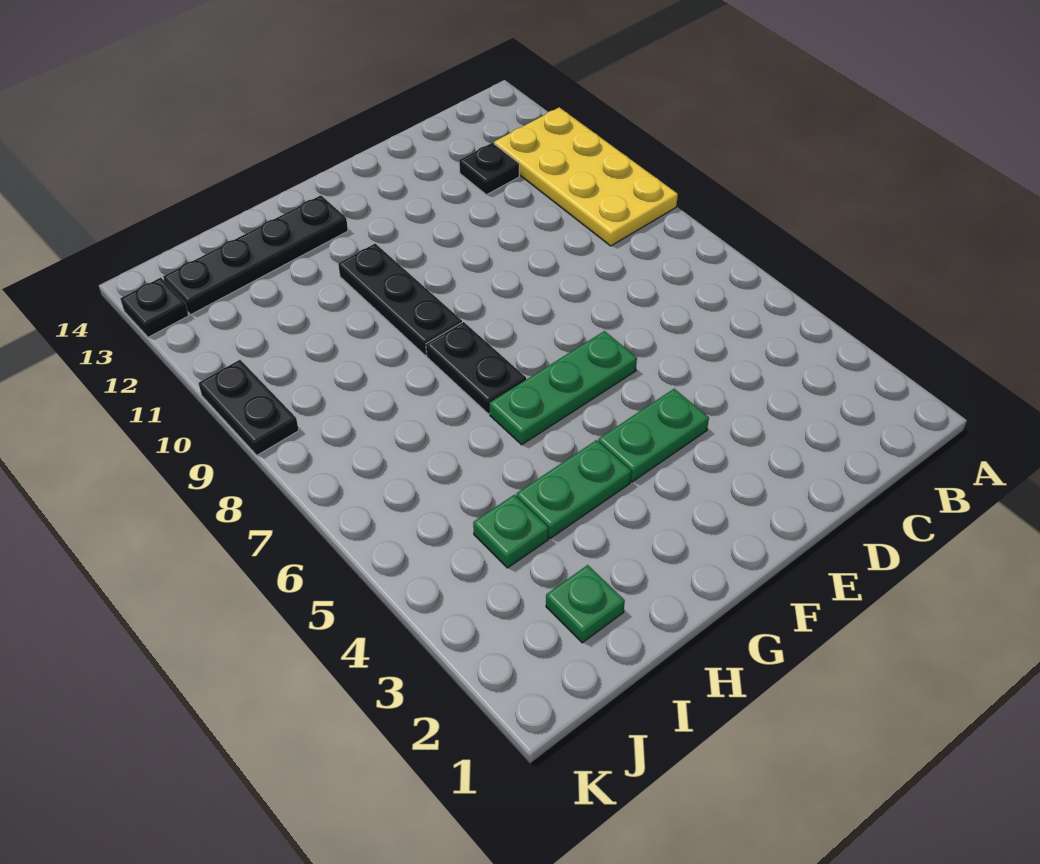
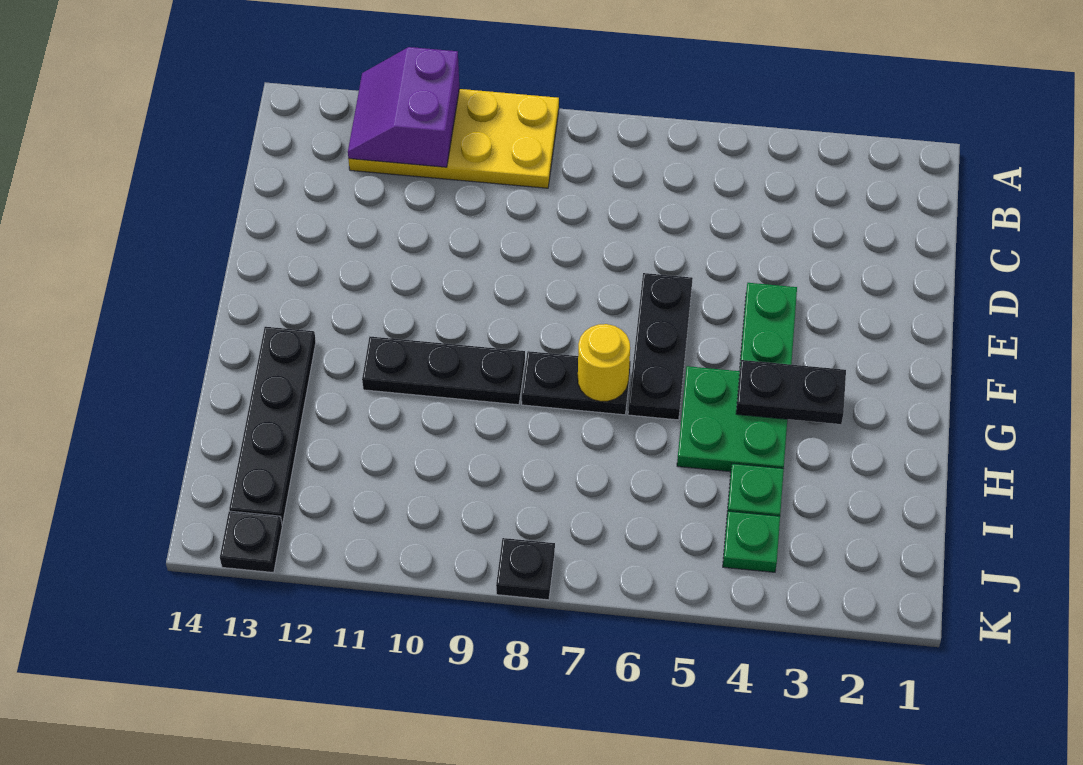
none -> purple slope A11:B12 level 2 top 11
black plate C12 level 1 -> black plate K8 level 1
green plate E6:G6 level 1 -> black plate E6:G6 level 1
green plate G4:H4 level 1 -> green plate G4:H5 level 1
none -> yellow round brick G7 level 2
green plate I2 level 1 -> green plate J4 level 1
black plate K9:K10 level 1 -> black plate G3:G4 level 2

